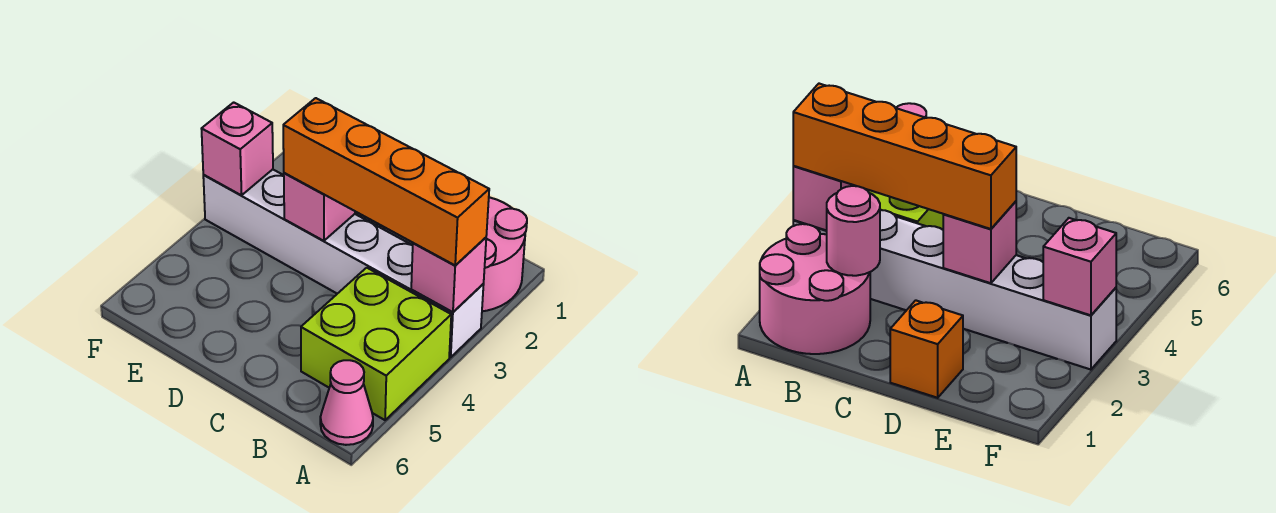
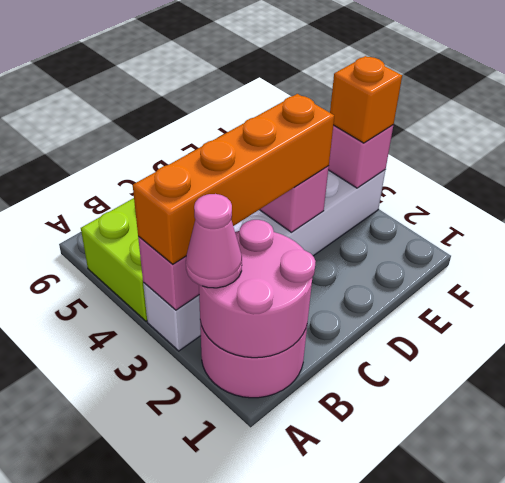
pink cone A6 level 1 -> pink cone A2 level 3
pink round brick B2 level 2 -> pink round brick A1:B2 level 2
orange brick D1 level 1 -> orange brick F3 level 3

